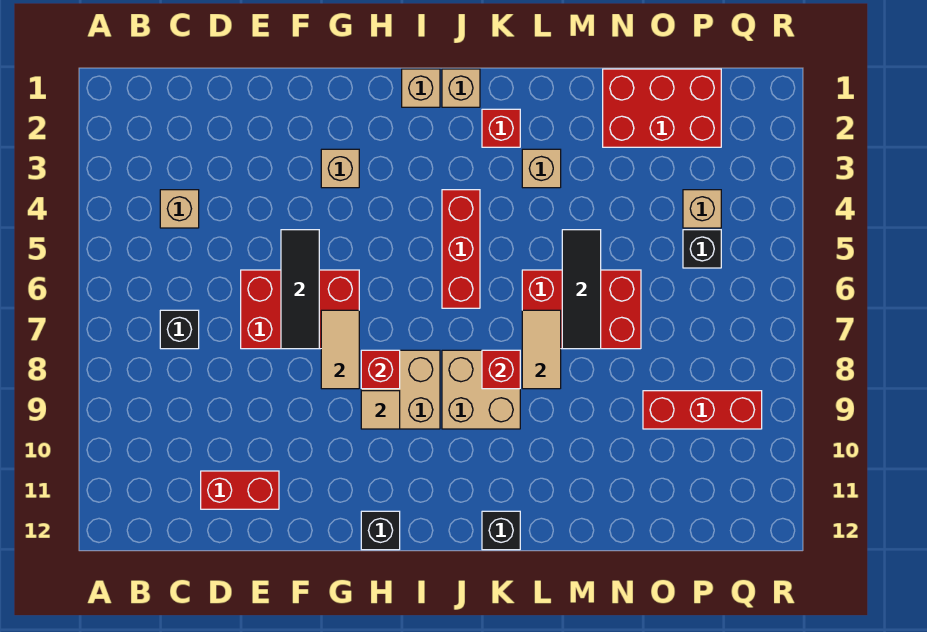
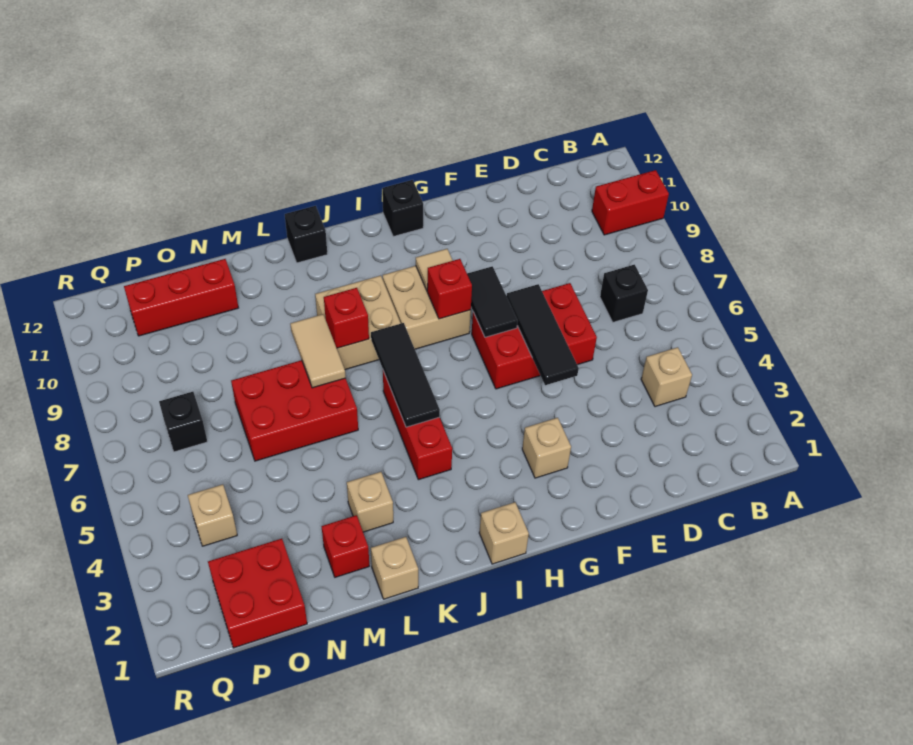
red brick D11:E11 level 1 -> red brick A10:B10 level 1
tan tile G7:G8 level 2 -> black tile G7:G8 level 2
tan brick J1 level 1 -> tan brick L1 level 1
red brick K2 level 1 -> red brick M2 level 1
black tile M5:M7 level 2 -> black tile J5:J7 level 2
red brick N1:P2 level 1 -> red brick O1:P2 level 1
red brick O9:Q9 level 1 -> red brick N11:P11 level 1
black brick P5 level 1 -> black brick P7 level 1

